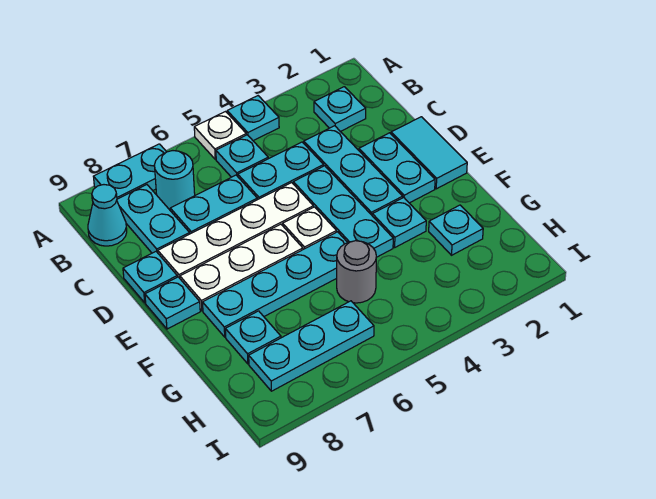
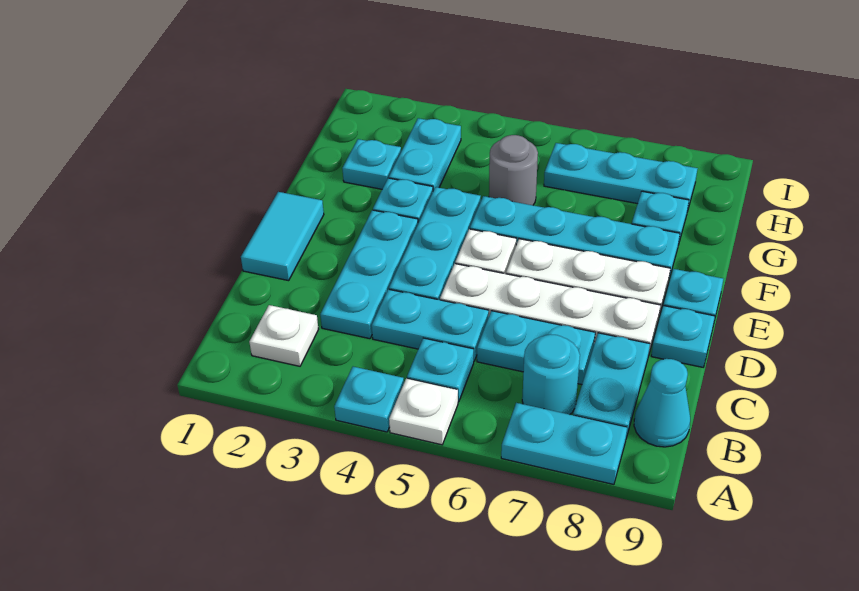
cyan plate B2 level 1 -> white plate B2 level 1
cyan plate D2:E2 level 1 -> cyan plate G3:H3 level 1

